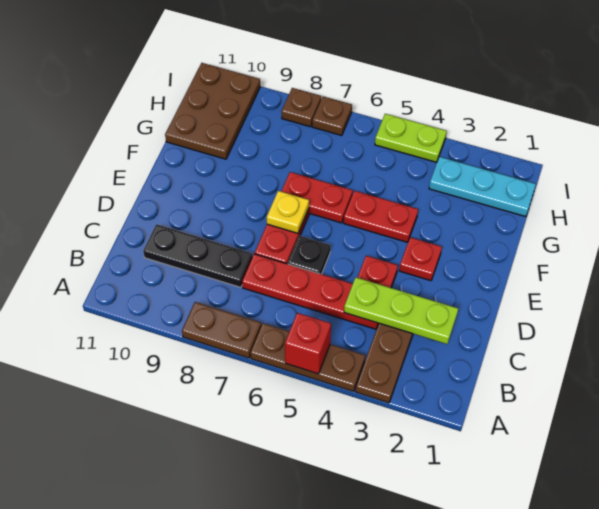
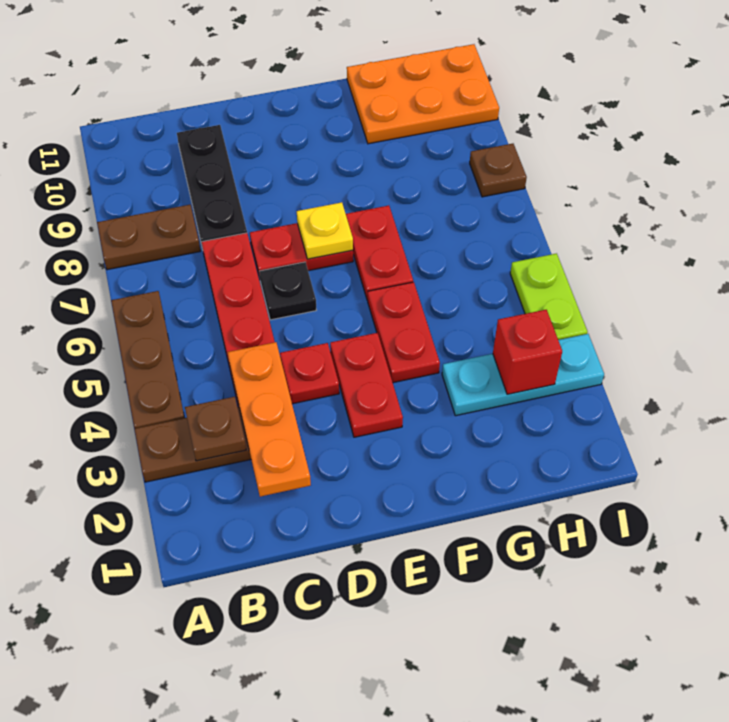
red brick A5 level 2 -> red brick H3 level 2
brown plate A7:A8 level 1 -> brown plate A8:B8 level 1
lime plate C2:C4 level 2 -> orange plate C2:C4 level 2
red plate E3 level 1 -> red plate E3:E4 level 1
brown plate G10:I11 level 1 -> orange plate G10:I11 level 1
cyan plate H1:H3 level 1 -> cyan plate G3:I3 level 1
brown plate I7 level 1 -> brown plate B3 level 2

